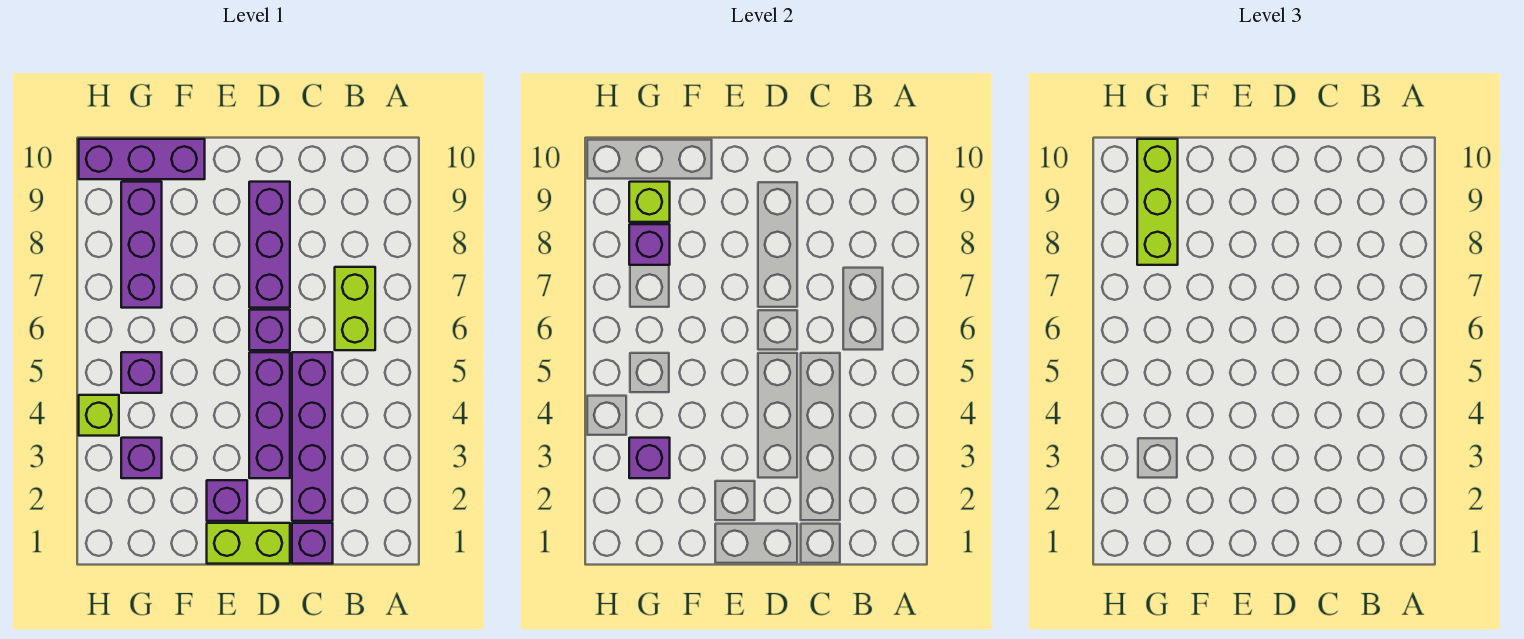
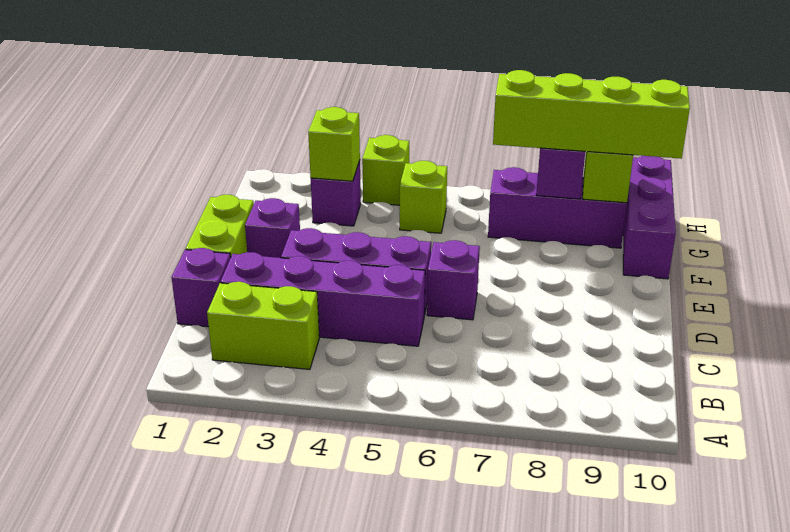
lime brick B6:B7 level 1 -> lime brick B2:B3 level 1
purple brick D7:D9 level 1 -> none
purple brick G3 level 2 -> lime brick G3 level 2
purple brick G5 level 1 -> lime brick G5 level 1
lime brick G8:G10 level 3 -> lime brick G7:G10 level 3

